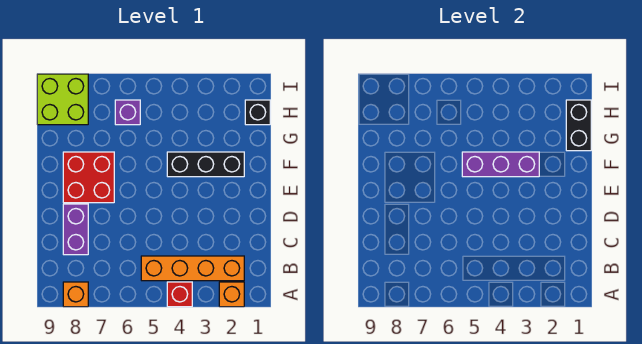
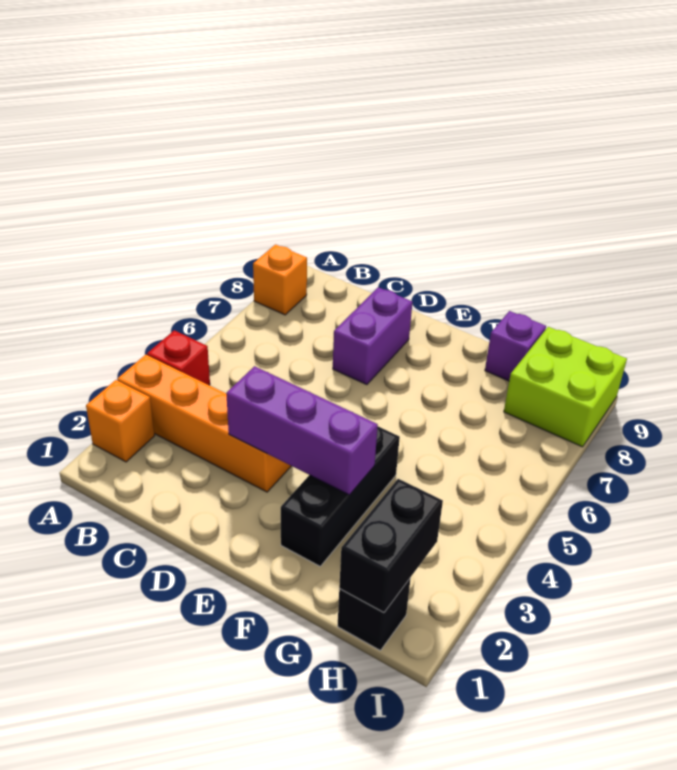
orange brick B2:B5 level 1 -> orange brick A3:D3 level 1
purple brick C8:D8 level 1 -> purple brick D7:D8 level 1
red brick E7:F8 level 1 -> none
purple brick F3:F5 level 2 -> purple brick D3:F3 level 2
black brick G1:H1 level 2 -> black brick H1:H2 level 2
purple brick H6 level 1 -> purple brick G9 level 1

